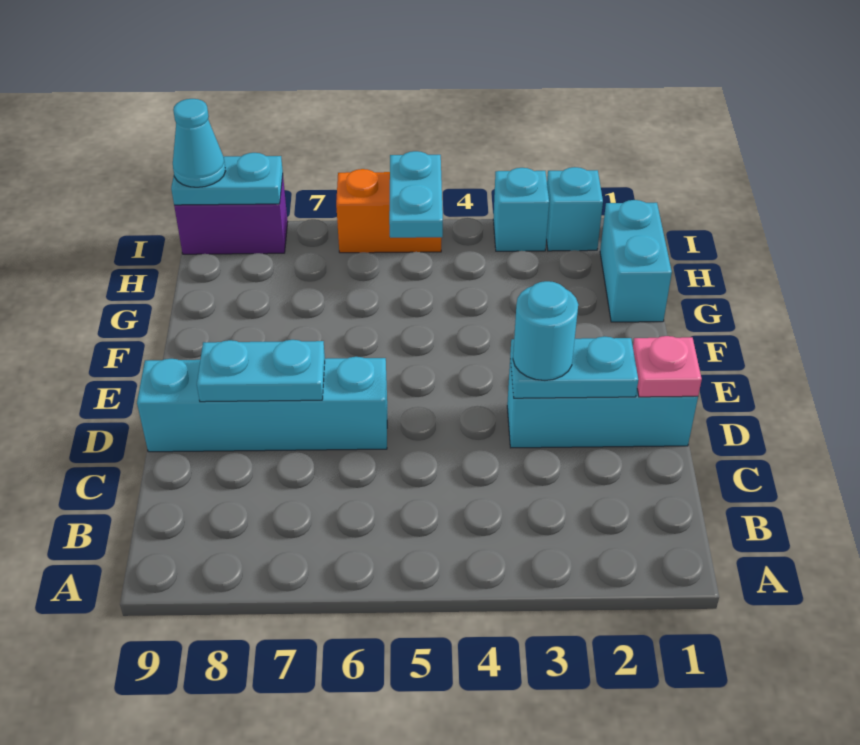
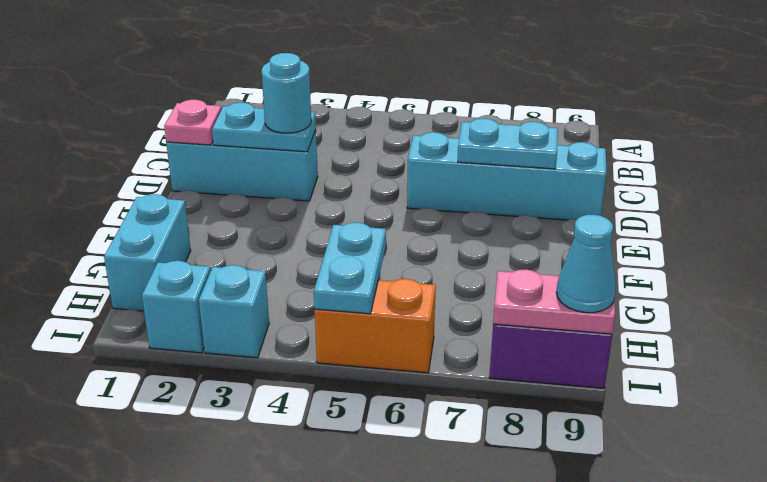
cyan plate I8:I9 level 2 -> pink plate I8:I9 level 2

